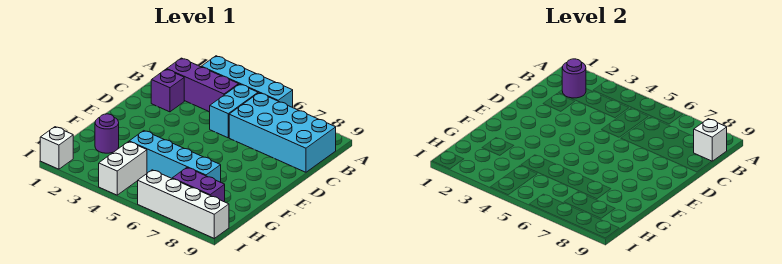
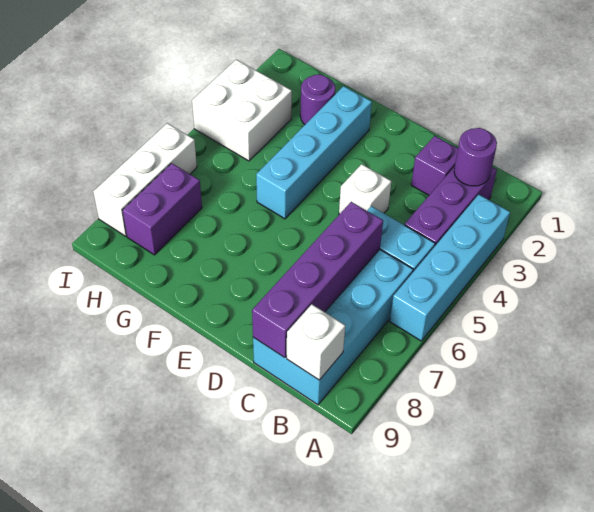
none -> purple brick C6:C9 level 2
cyan brick G4:G7 level 1 -> cyan brick F2:F5 level 1
white brick H4:I4 level 1 -> white brick H3:I4 level 1
white brick I1 level 1 -> white brick D4 level 1
white brick I6:I9 level 1 -> white brick I6:I8 level 1

